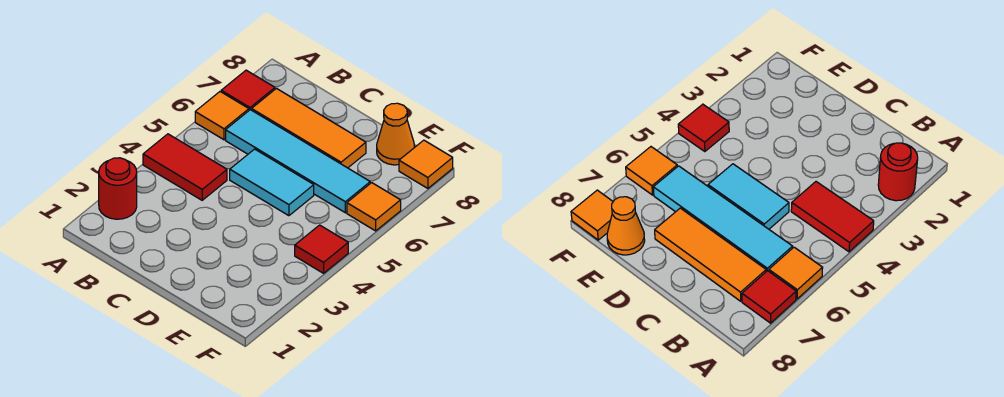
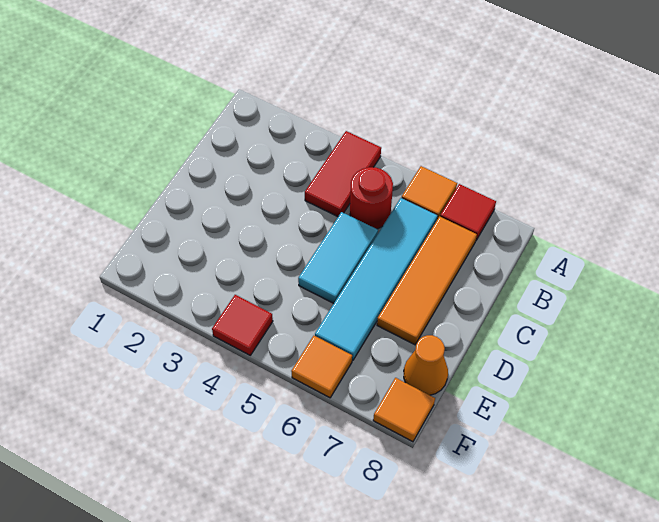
red round brick A2 level 1 -> red round brick B5 level 1

